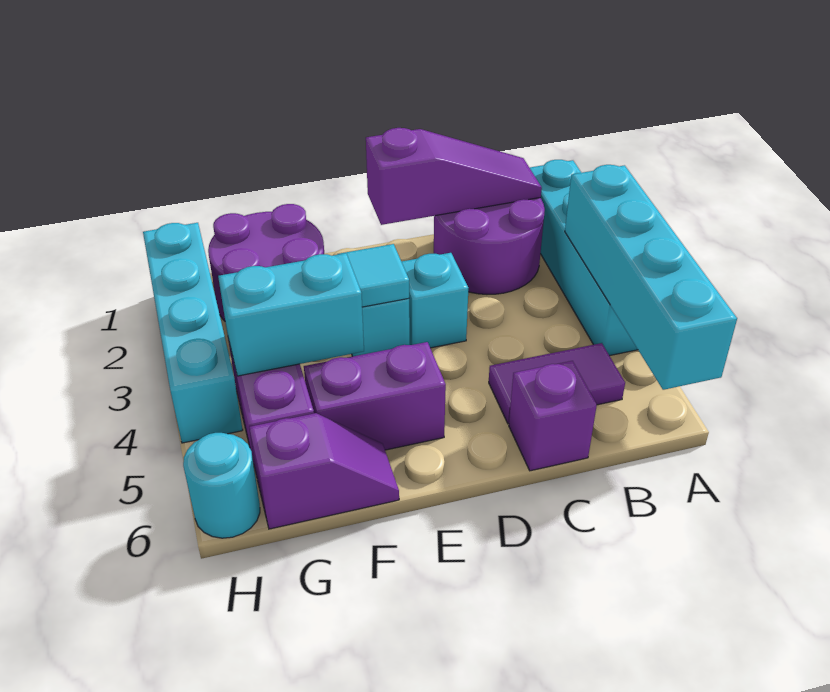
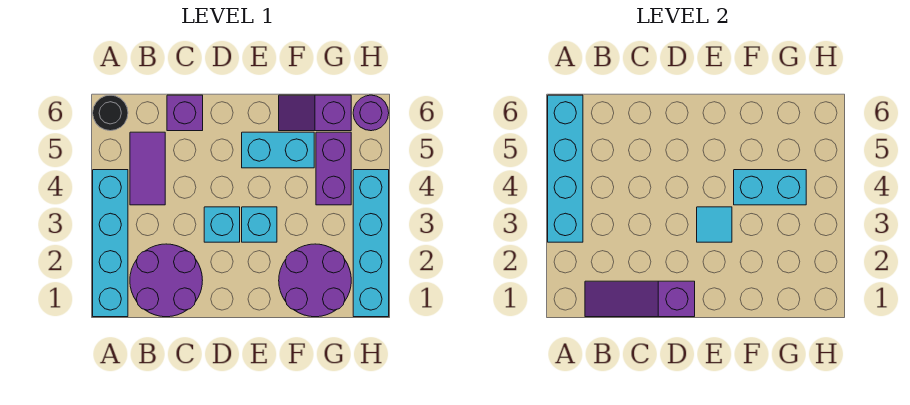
none -> black round brick A6 level 1
purple tile B5:C5 level 1 -> purple tile B4:B5 level 1
purple brick E5:F5 level 1 -> cyan brick E5:F5 level 1
cyan round brick H6 level 1 -> purple round brick H6 level 1

